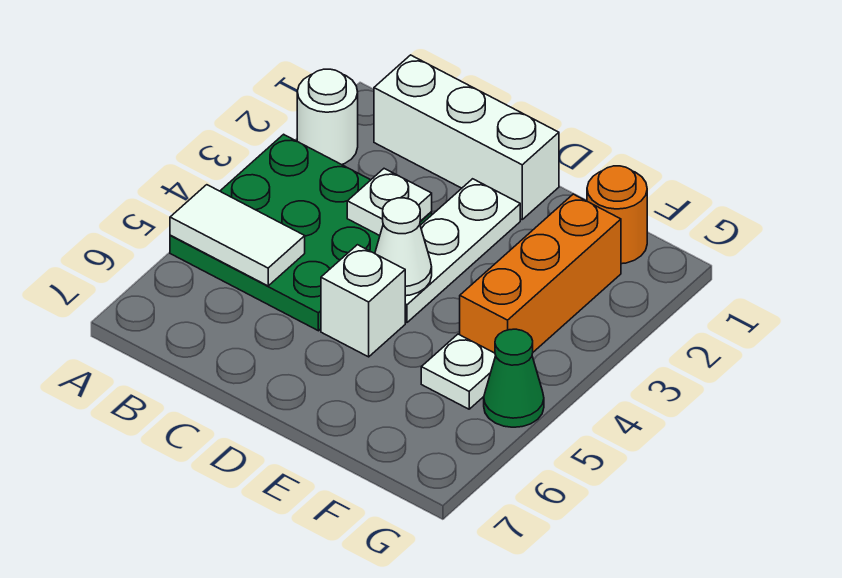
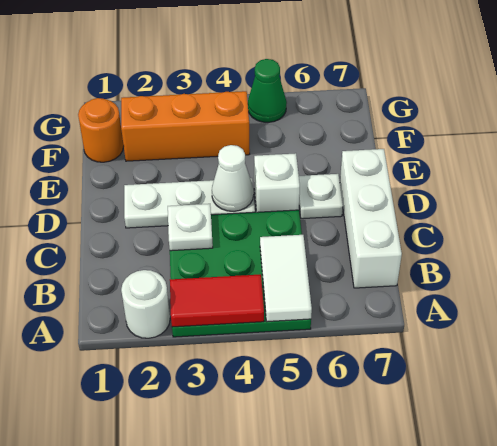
none -> red tile A3:A4 level 2
white brick B1:D1 level 1 -> white brick B7:D7 level 1
white plate F5 level 1 -> white plate D6 level 1

